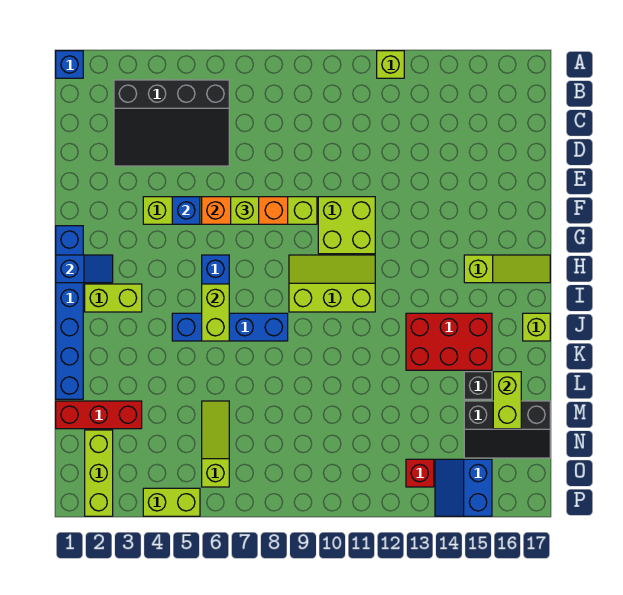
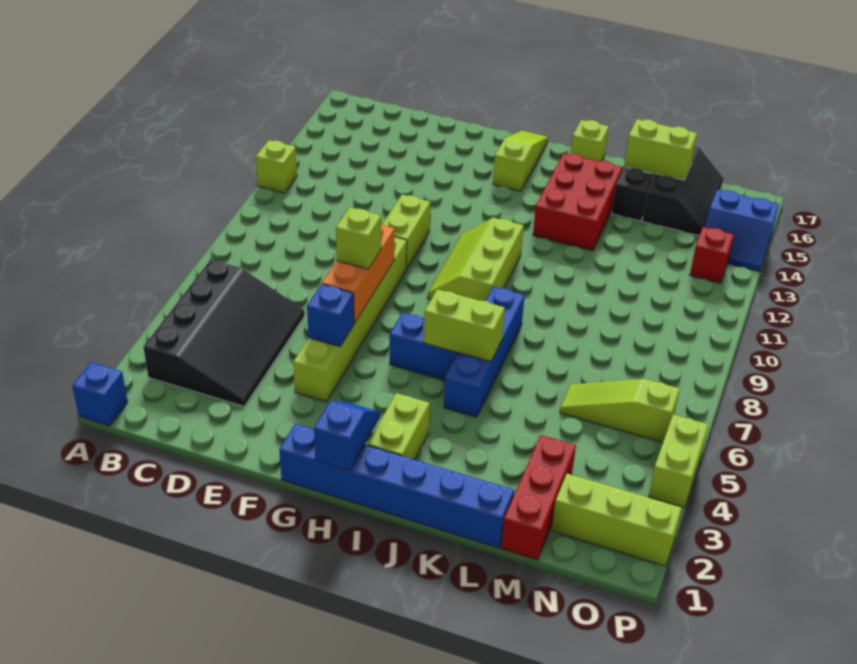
lime brick F10:G11 level 1 -> lime brick F10:F11 level 1

